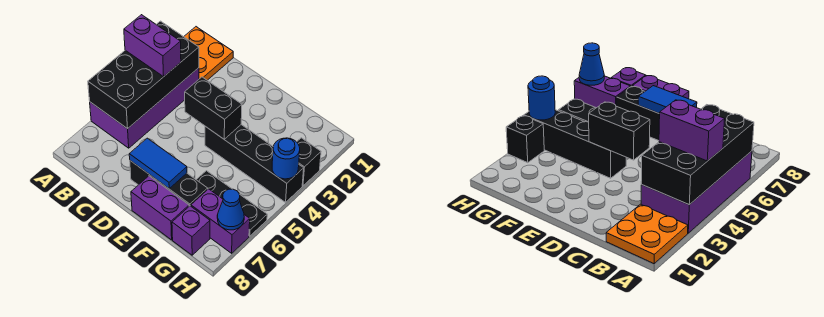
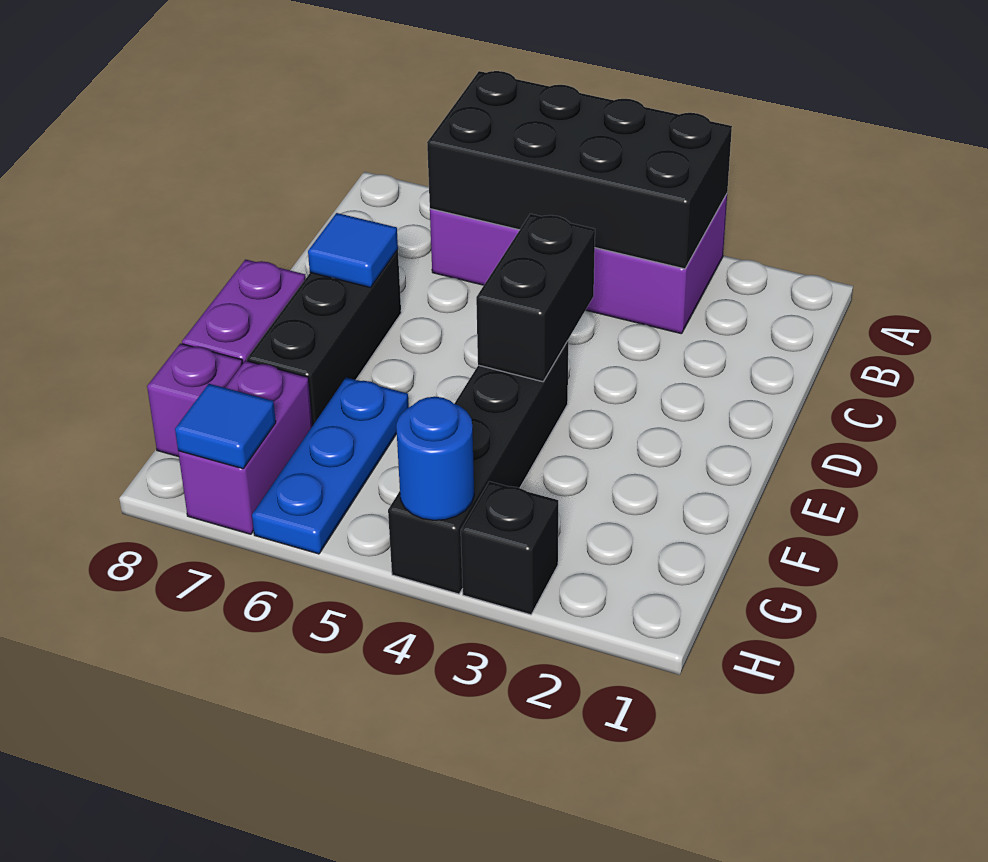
orange plate A1:B2 level 1 -> none
purple brick A4:B4 level 3 -> none
blue tile D7:E7 level 2 -> blue tile D7 level 2
black plate F6:H6 level 1 -> blue plate F6:H6 level 1
blue cone H7 level 2 -> blue tile H7 level 2

